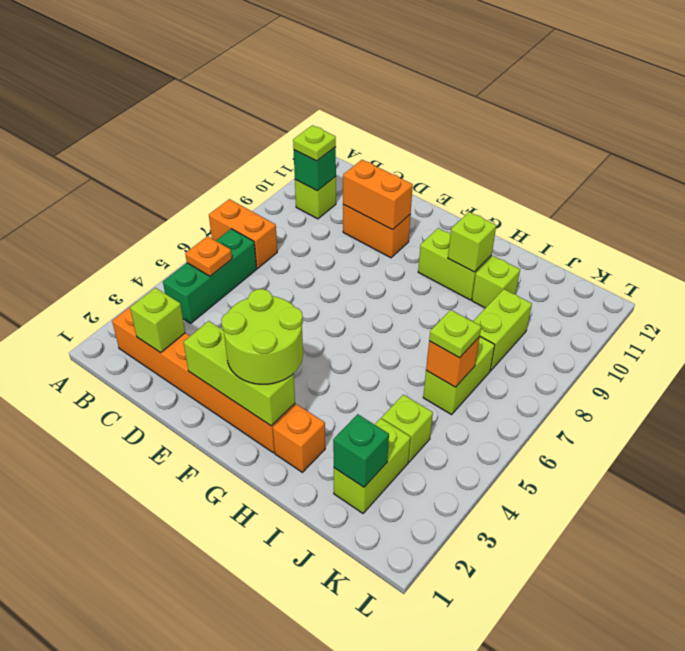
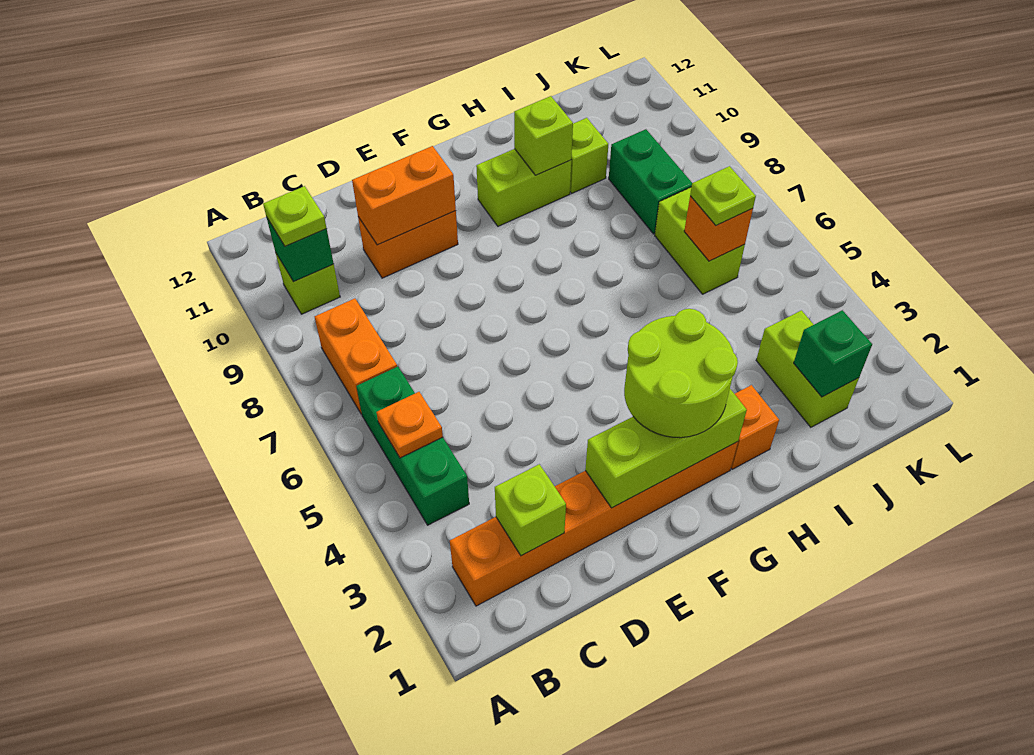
orange brick A7:B7 level 1 -> orange brick B7:B8 level 1
lime brick J4 level 1 -> none
lime brick J8:J9 level 1 -> green brick J8:J9 level 1

